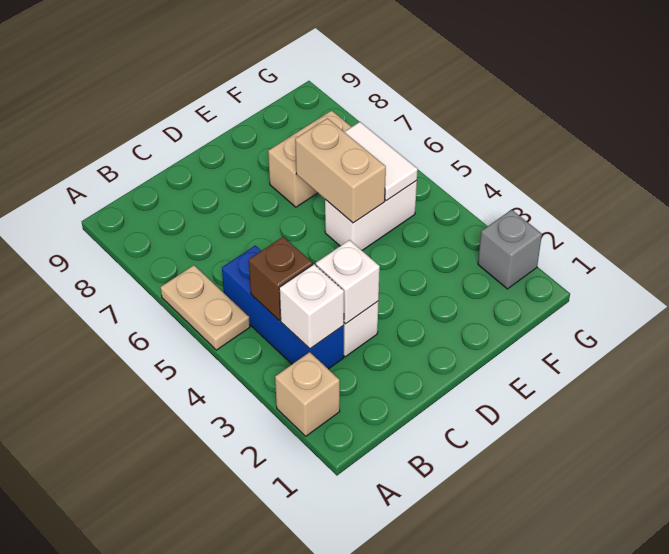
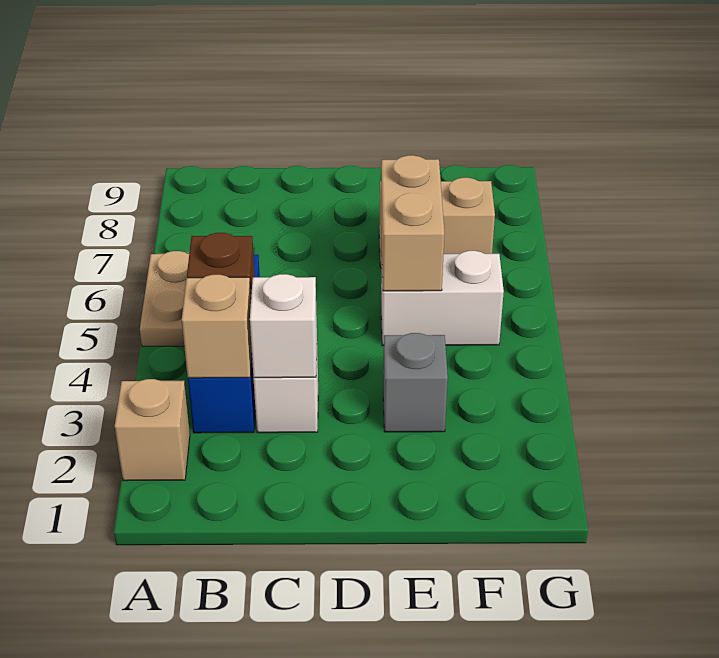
white brick B3 level 2 -> tan brick B3 level 2
white tile F5:F6 level 2 -> none
grey brick G2 level 1 -> grey brick E3 level 1

